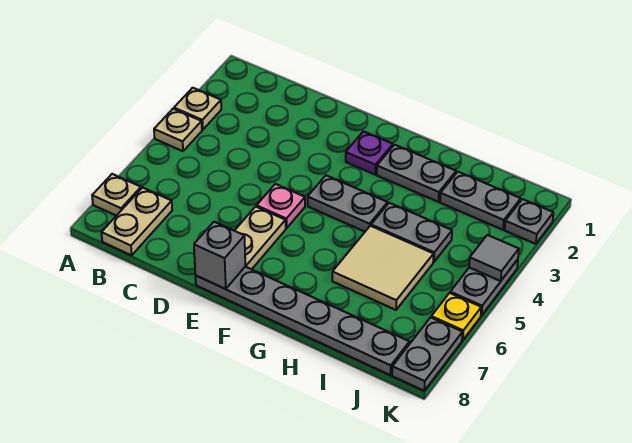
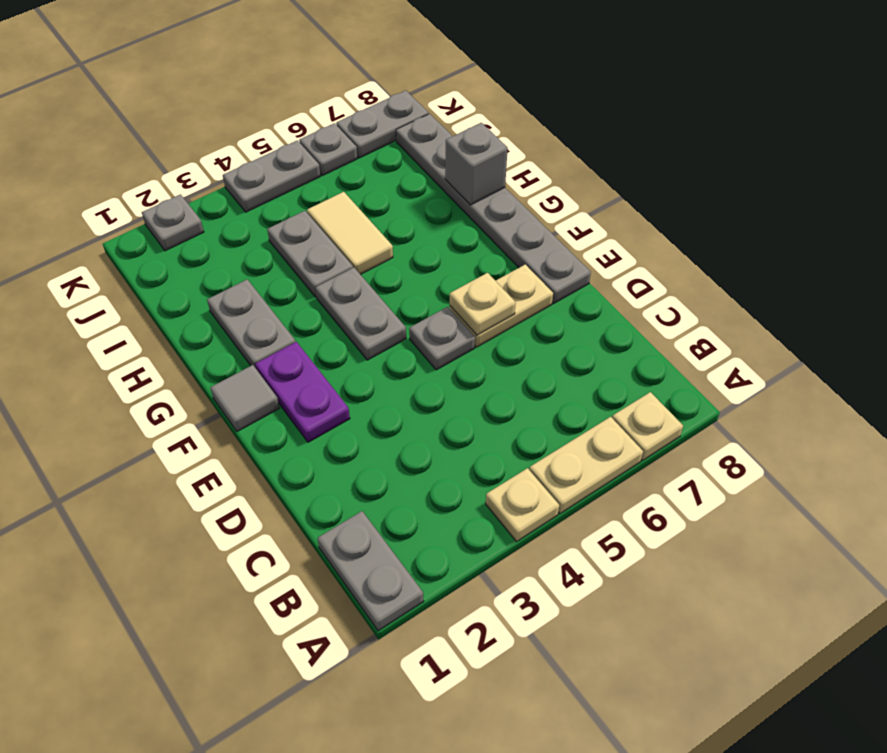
tan plate A3 level 1 -> tan plate E6 level 2
tan plate B7:B8 level 1 -> tan plate A5:A6 level 1
pink plate E5 level 1 -> grey plate E5 level 1
grey brick E8 level 2 -> grey brick H8 level 2
purple plate F2 level 1 -> purple plate E2:F2 level 1
tan tile H5:I6 level 1 -> tan tile H5:I5 level 1
grey plate I2:J2 level 1 -> grey plate A1:B1 level 1
grey tile K4 level 2 -> grey tile F1 level 1
yellow plate K6 level 1 -> grey plate K6 level 1

